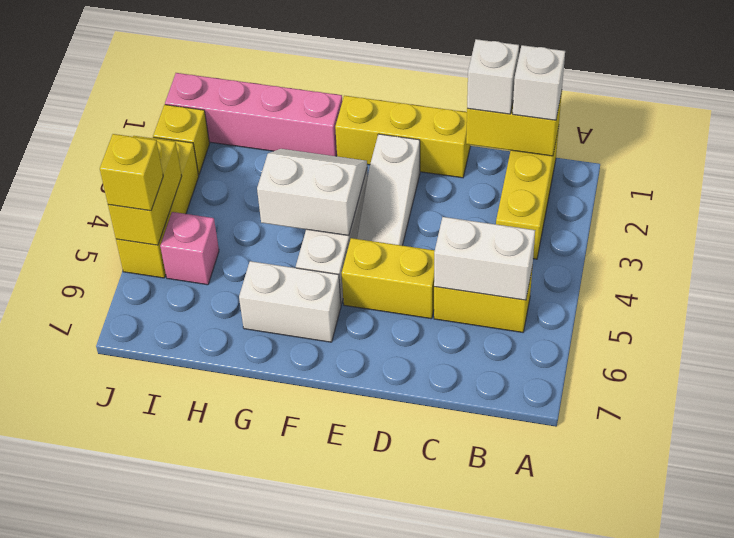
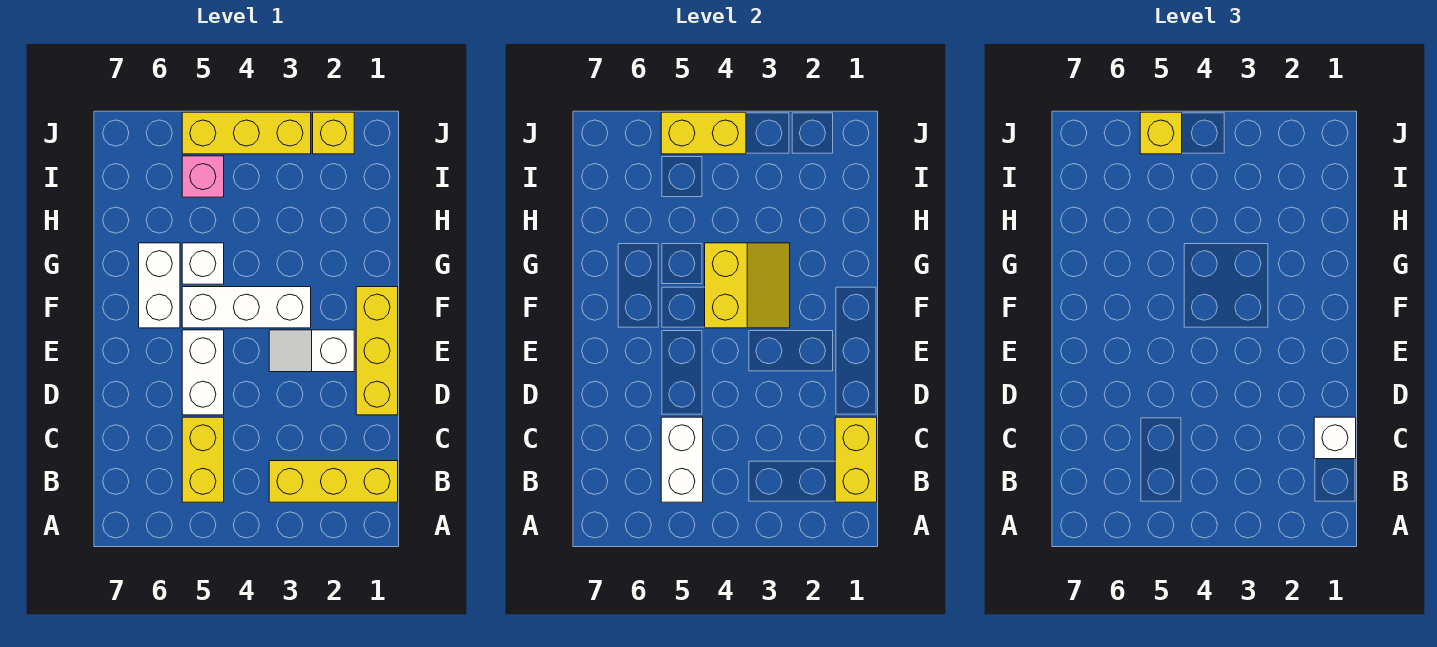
white brick B1 level 3 -> white brick G5 level 1
yellow brick D5:E5 level 1 -> white brick D5:E5 level 1
white slope E2:E4 level 1 top 2 -> white slope E2:E3 level 1 top 2
white slope F3:G4 level 2 top 4 -> yellow slope F3:G4 level 2 top 4
pink brick G1:J1 level 1 -> none

